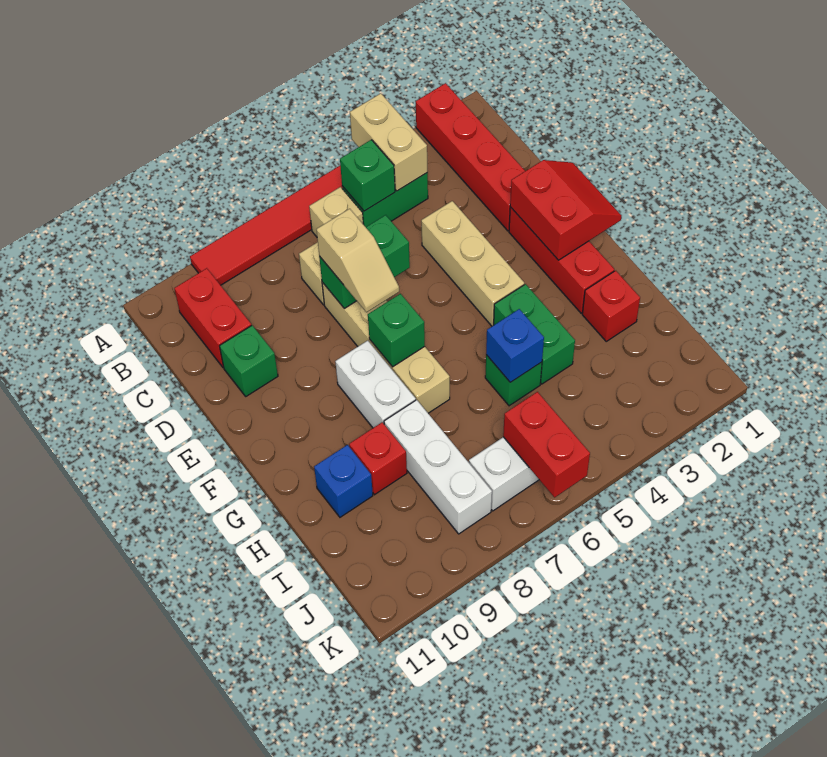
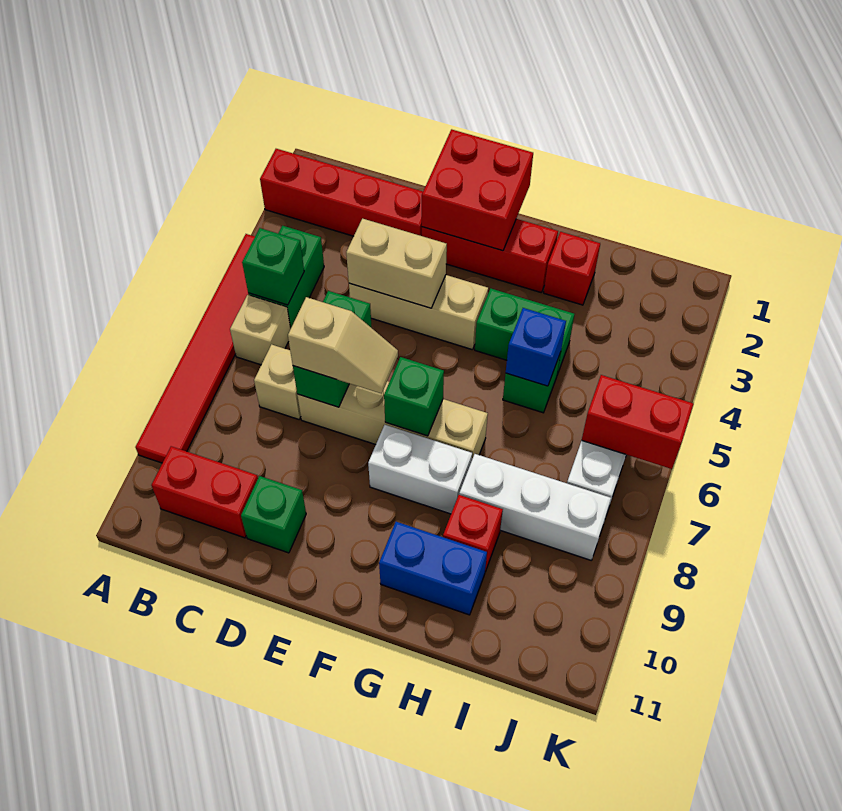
tan brick A4:B4 level 2 -> tan brick D4:E4 level 2
red slope E1:F2 level 2 top 2 -> red brick E1:F2 level 2
blue brick H10 level 1 -> blue brick G10:H10 level 1

